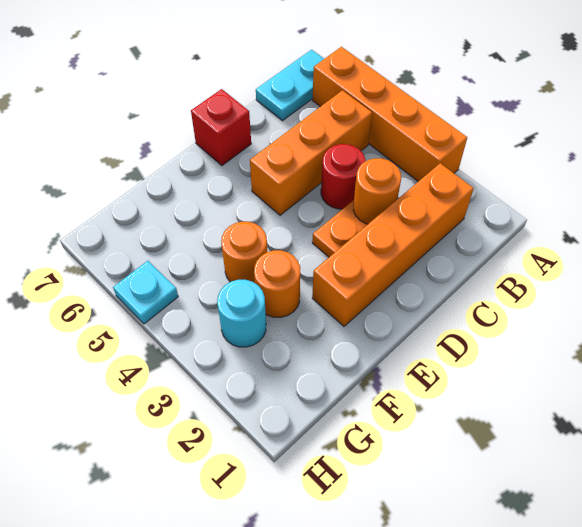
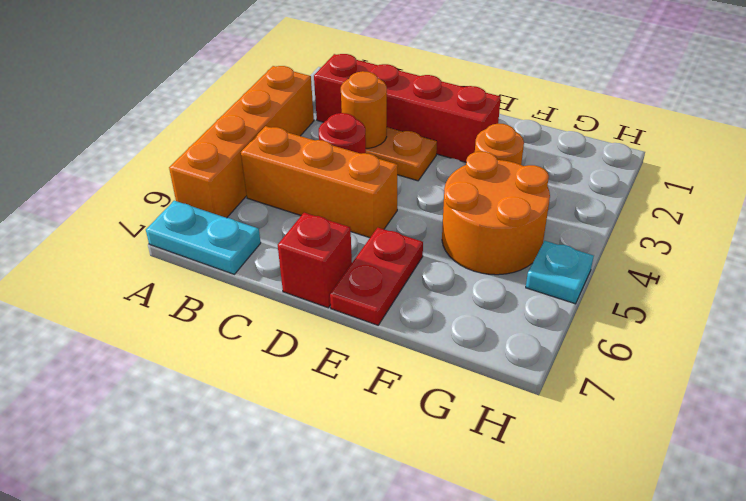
orange brick B2:E2 level 1 -> red brick B2:E2 level 1
none -> red plate E6:E7 level 1
orange round brick F4 level 1 -> orange round brick F4:G5 level 1
cyan round brick G3 level 1 -> none

